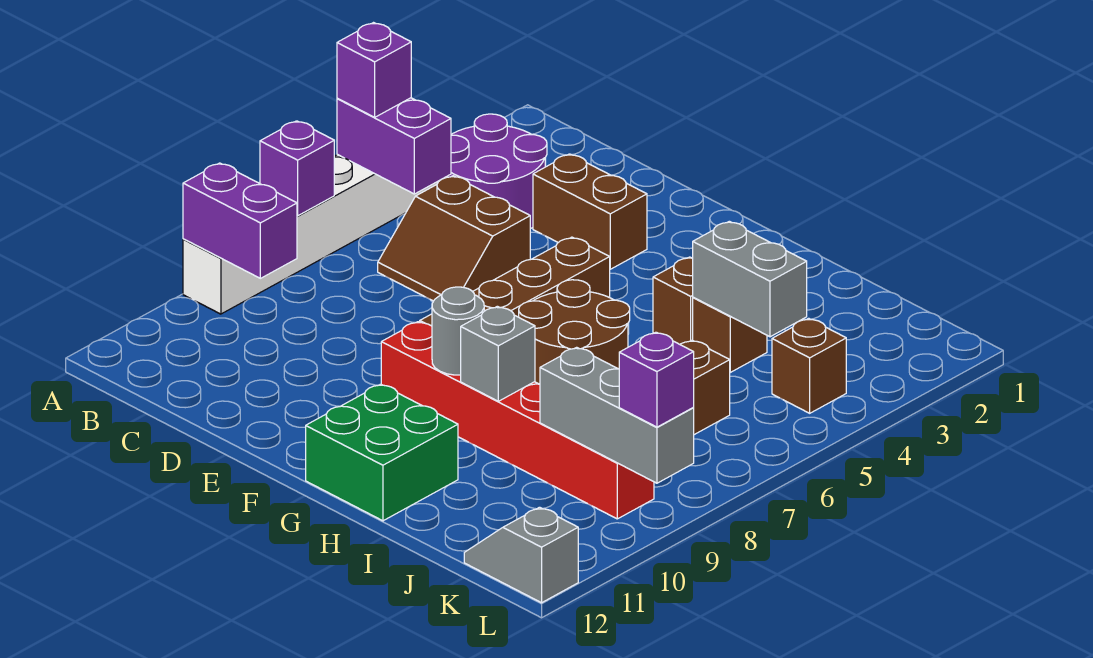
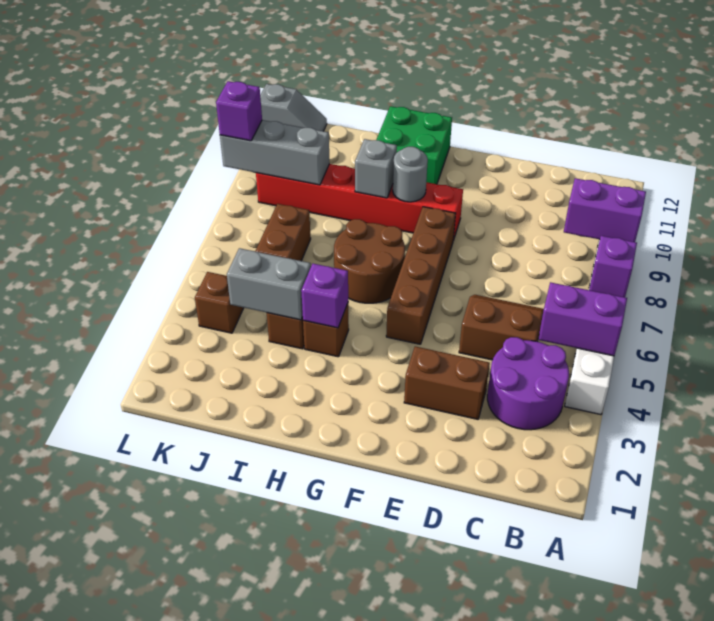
purple brick A5 level 3 -> purple brick H4 level 2

